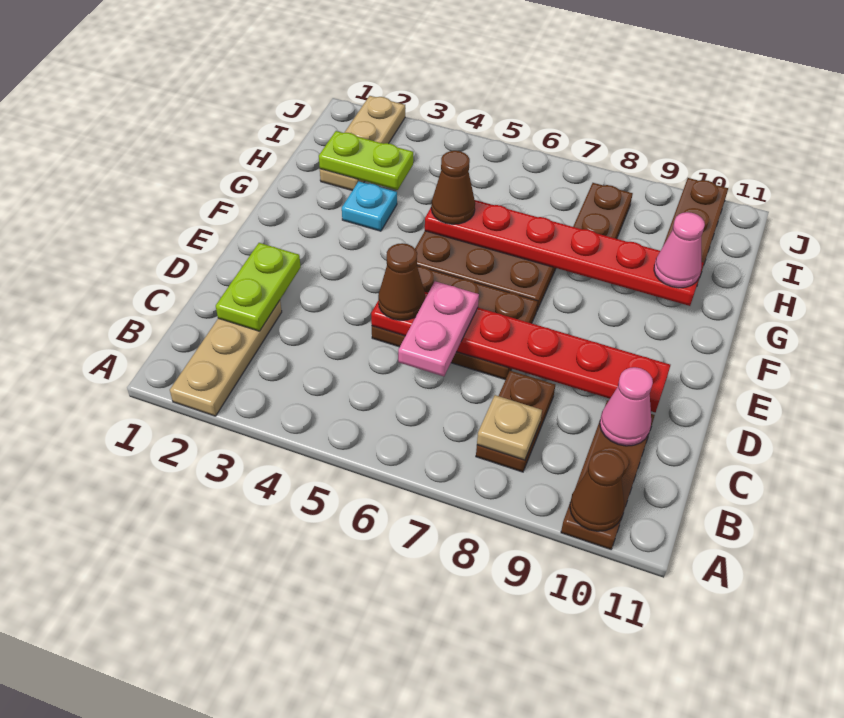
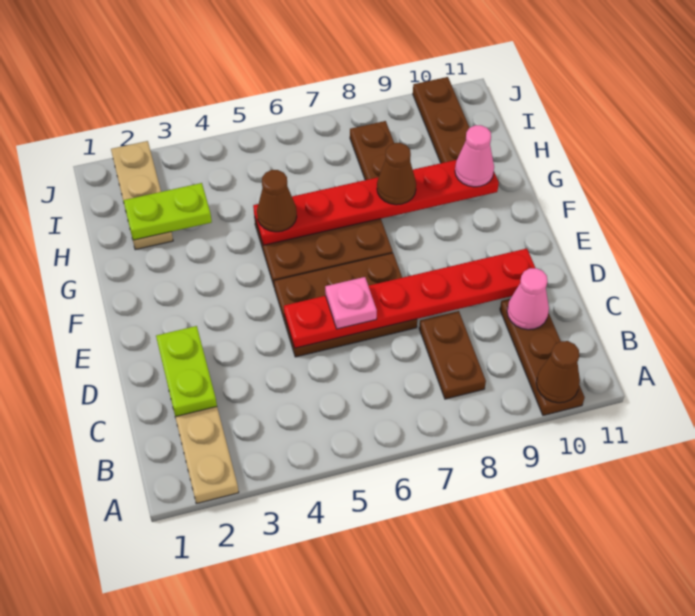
tan plate B8 level 2 -> none
pink plate C6:D6 level 3 -> pink plate D6 level 3
brown cone D5 level 3 -> brown cone G8 level 3
cyan plate G3 level 1 -> none

